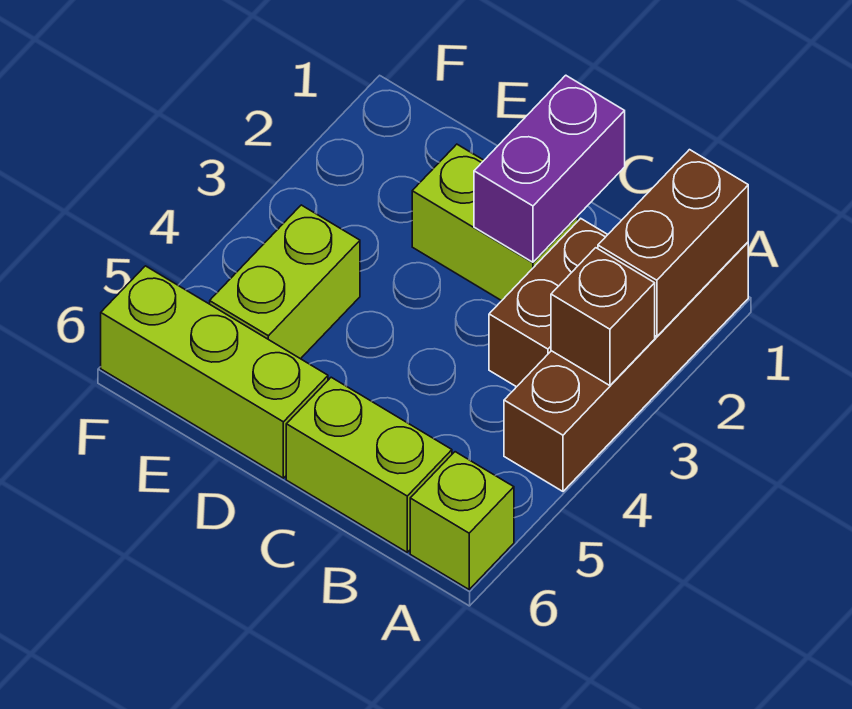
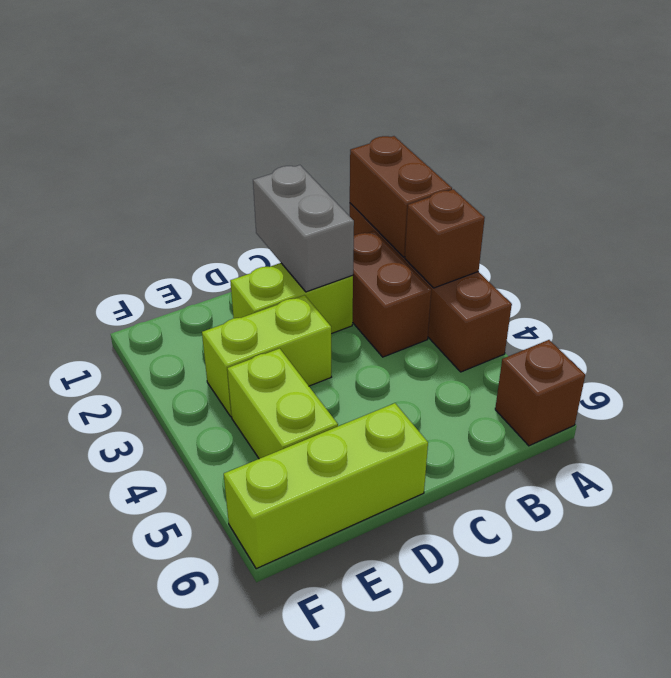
lime brick A6 level 1 -> brown brick A6 level 1
lime brick B6:C6 level 1 -> lime brick D3:E3 level 1
purple brick C1:C2 level 2 -> grey brick C1:C2 level 2

